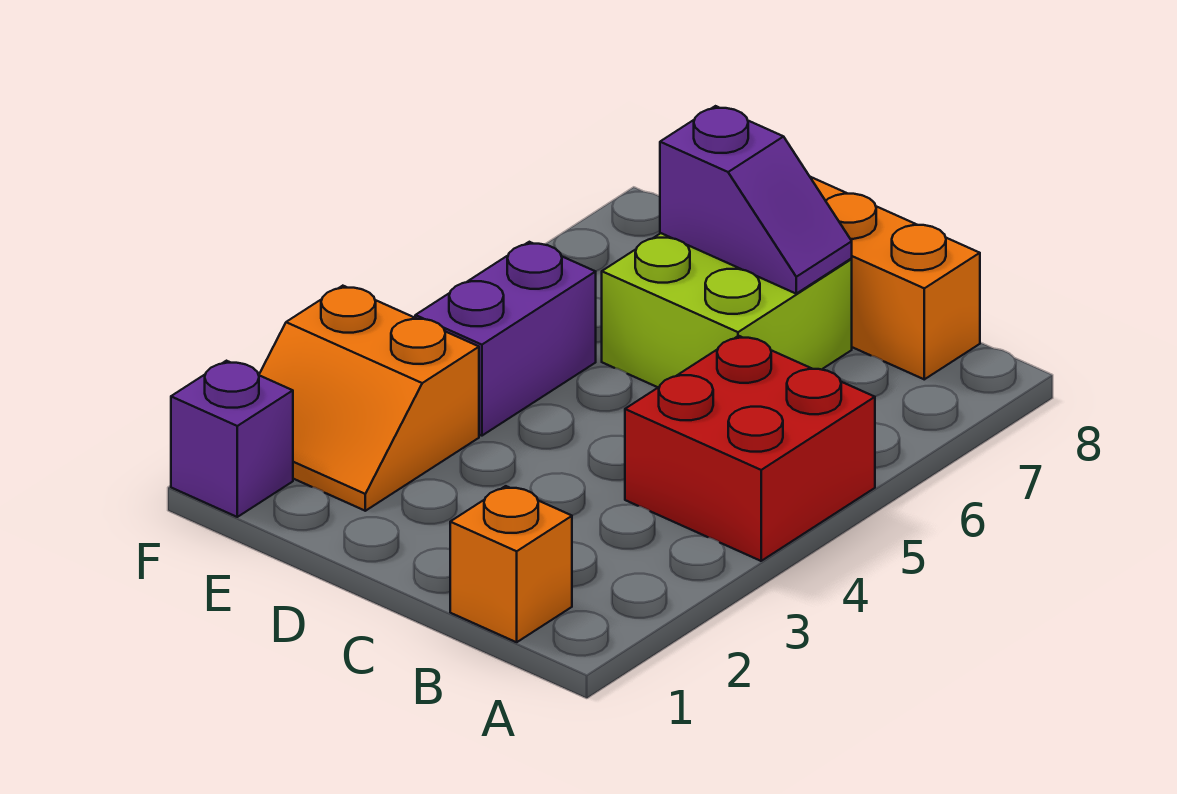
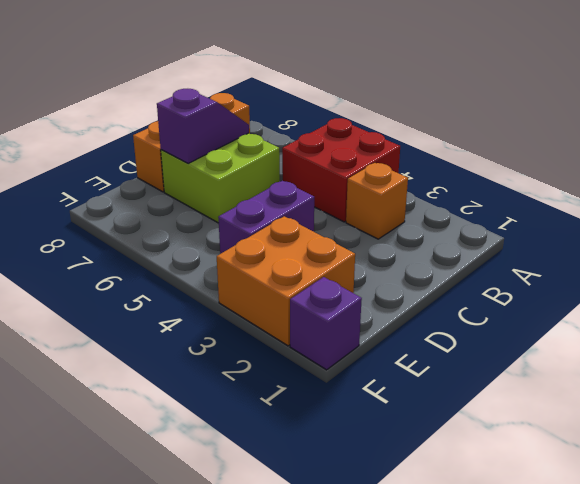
orange brick B1 level 1 -> orange brick B3 level 1
orange slope E2:F3 level 1 top 3 -> orange brick E2:F3 level 1
purple brick E4:E5 level 1 -> purple brick D4:E4 level 1

